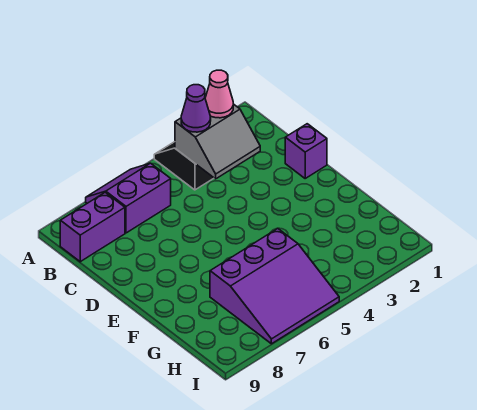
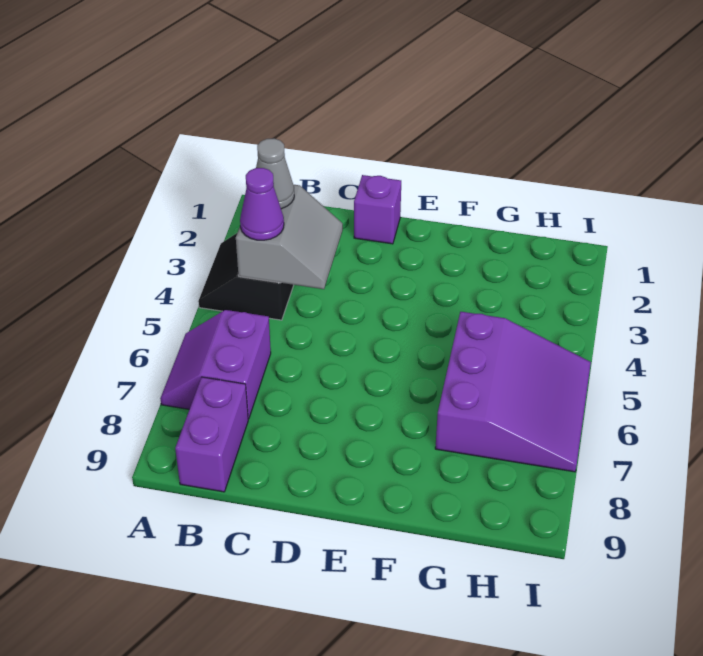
pink cone B3 level 3 -> grey cone B3 level 3

